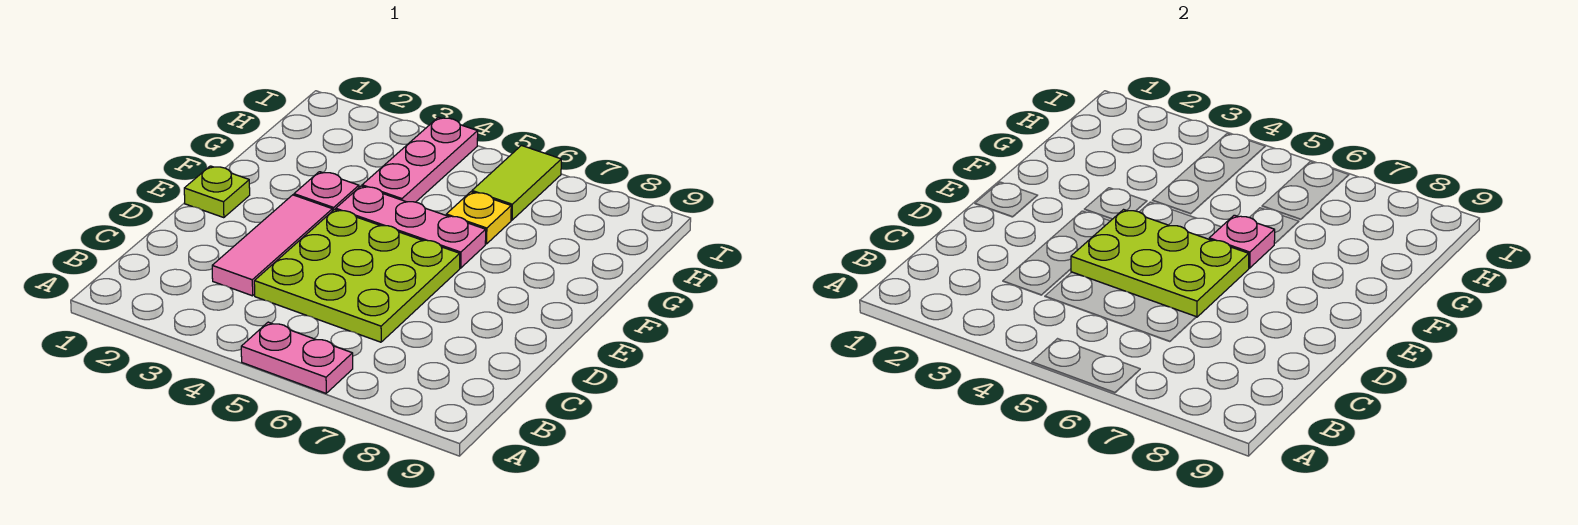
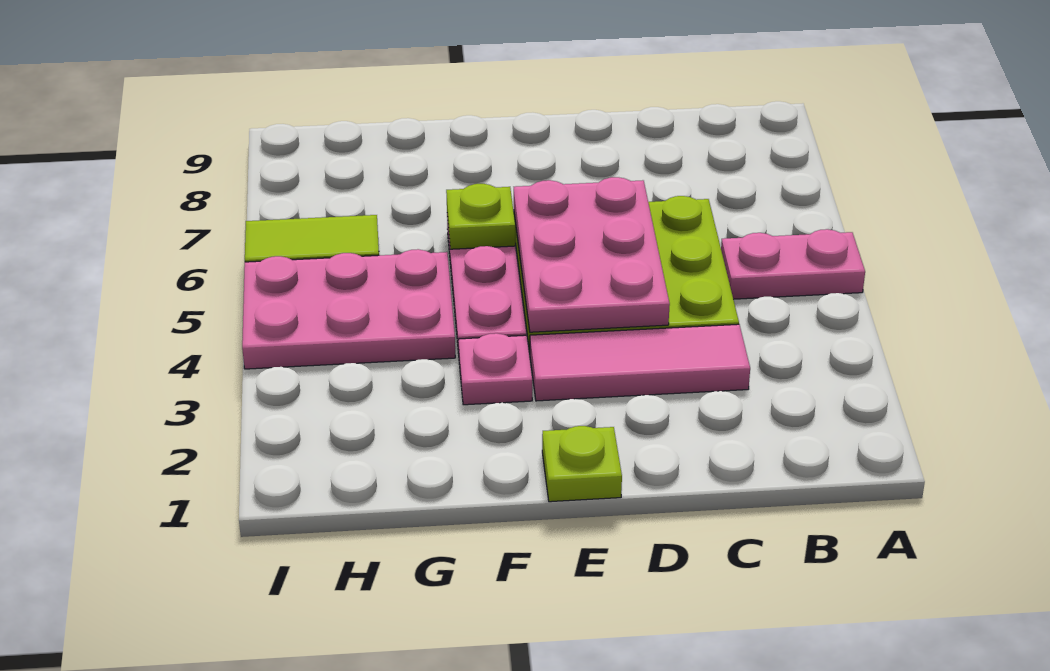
pink plate A5:A6 level 1 -> pink plate A5:B5 level 1
lime plate D4:E6 level 2 -> pink plate D4:E6 level 2
pink plate F6 level 2 -> lime plate F6 level 2
pink plate G4:I4 level 1 -> pink plate G4:I5 level 1
yellow plate G6 level 1 -> none

